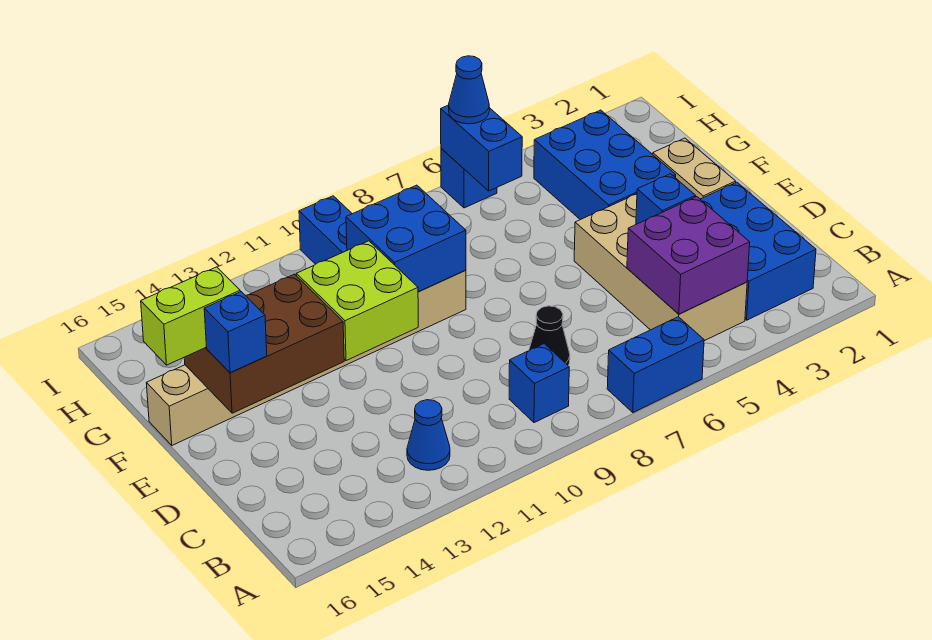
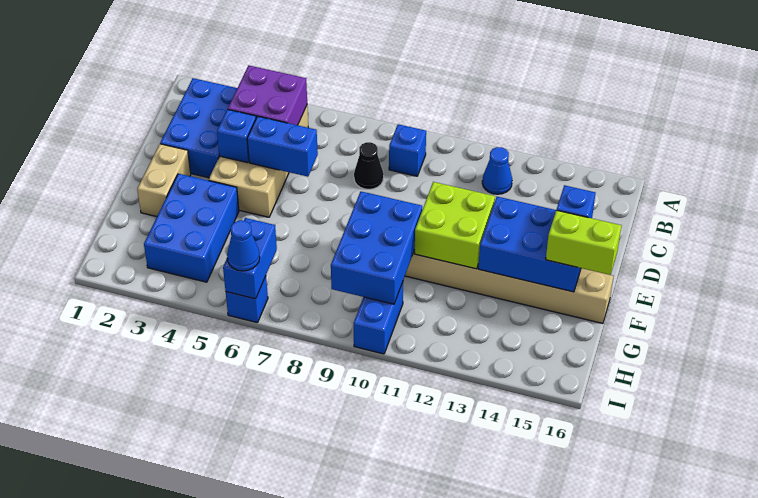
blue brick A6:A7 level 1 -> blue brick D5:D6 level 2
brown brick E13:F15 level 2 -> blue brick E13:F15 level 2
blue brick F9:G10 level 2 -> blue brick F9:H10 level 2

